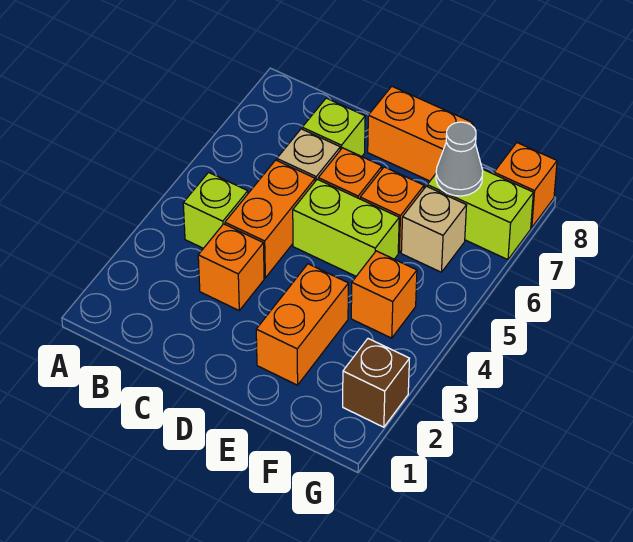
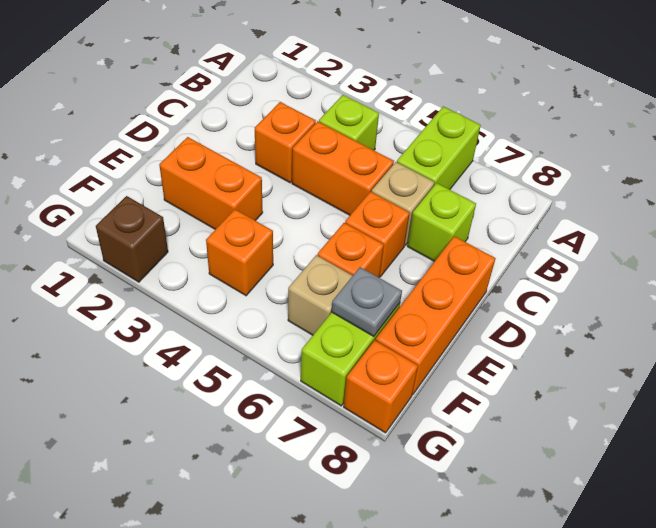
lime brick D5:E5 level 1 -> lime brick A6:B6 level 1
orange brick D8:E8 level 1 -> orange brick D8:F8 level 1
grey cone F7 level 2 -> grey plate F7 level 2

